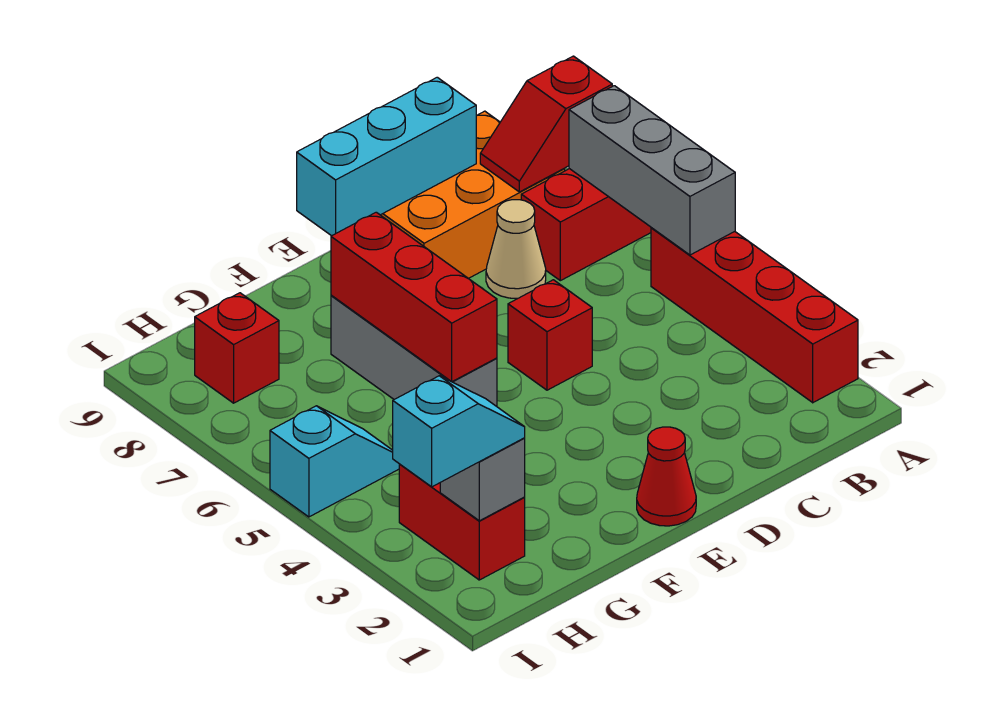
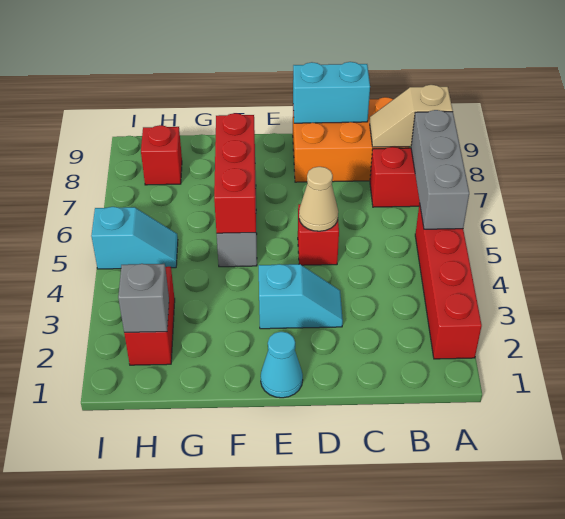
red slope A8:B8 level 2 top A -> tan slope A8:B8 level 2 top A
tan cone C7 level 1 -> tan cone D5 level 2
cyan brick C9:E9 level 2 -> cyan brick C9:D9 level 2
red cone E1 level 1 -> cyan cone E1 level 1
cyan slope H2:I2 level 3 top I -> cyan slope D3:E3 level 1 top E

